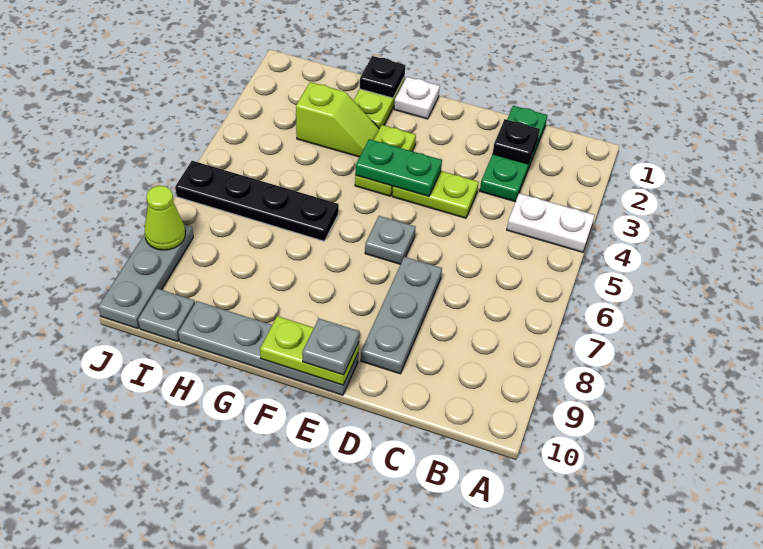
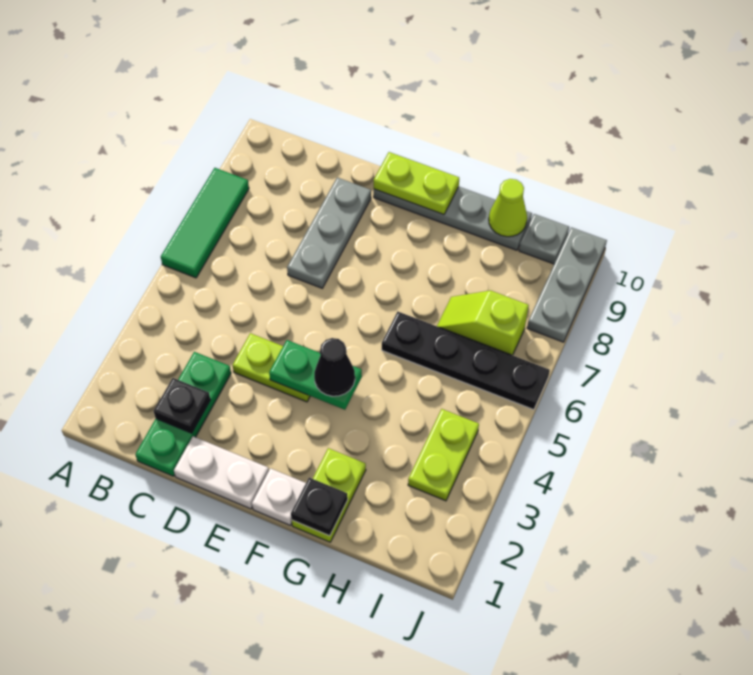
white plate A4:B4 level 1 -> white plate D1:E1 level 1
none -> green tile A6:A8 level 1
grey plate E6 level 1 -> none
grey plate E10 level 3 -> none
lime plate F3:F4 level 1 -> lime plate I3:I4 level 1
none -> black cone F4 level 3
lime slope G3:H3 level 1 top H -> lime slope H7:I7 level 1 top I
lime cone J8 level 2 -> lime cone H10 level 2

